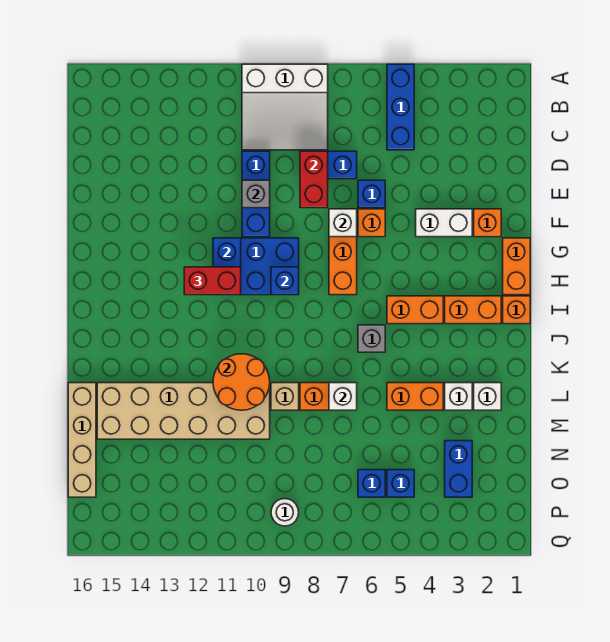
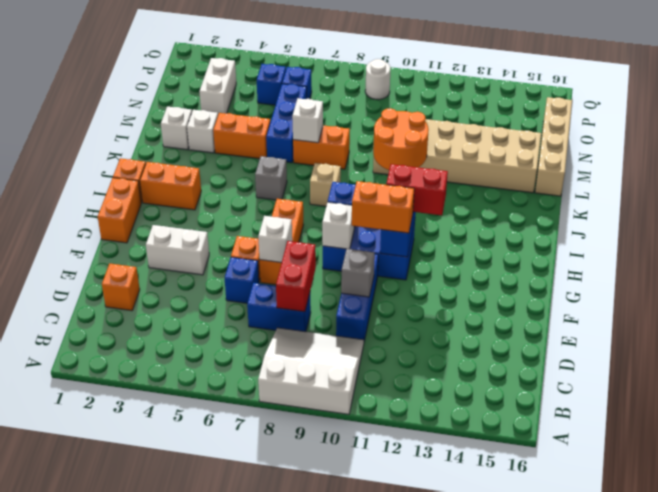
blue brick A5:C5 level 1 -> blue brick L6:N6 level 1
orange brick F2 level 1 -> orange brick D2 level 1
none -> white brick G9 level 2
orange brick I4:I5 level 1 -> orange brick G10:G11 level 3
tan brick L9 level 1 -> tan brick J8 level 1
blue brick N3:O3 level 1 -> white brick N3:O3 level 1

